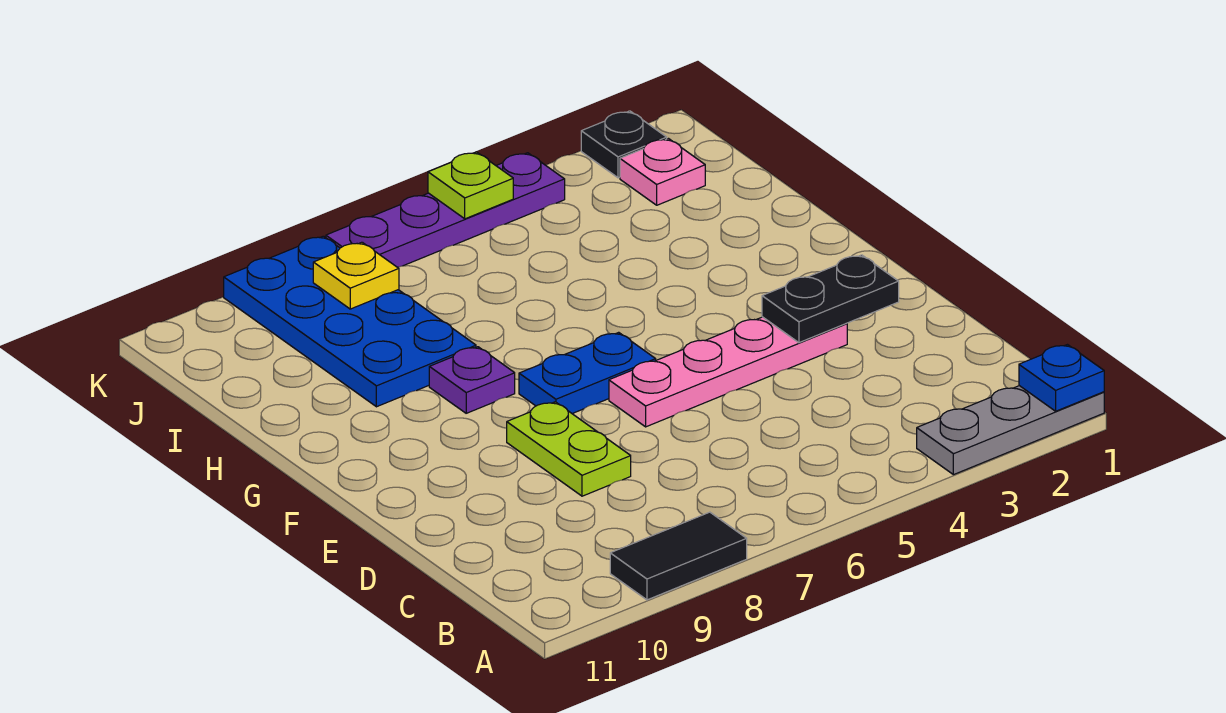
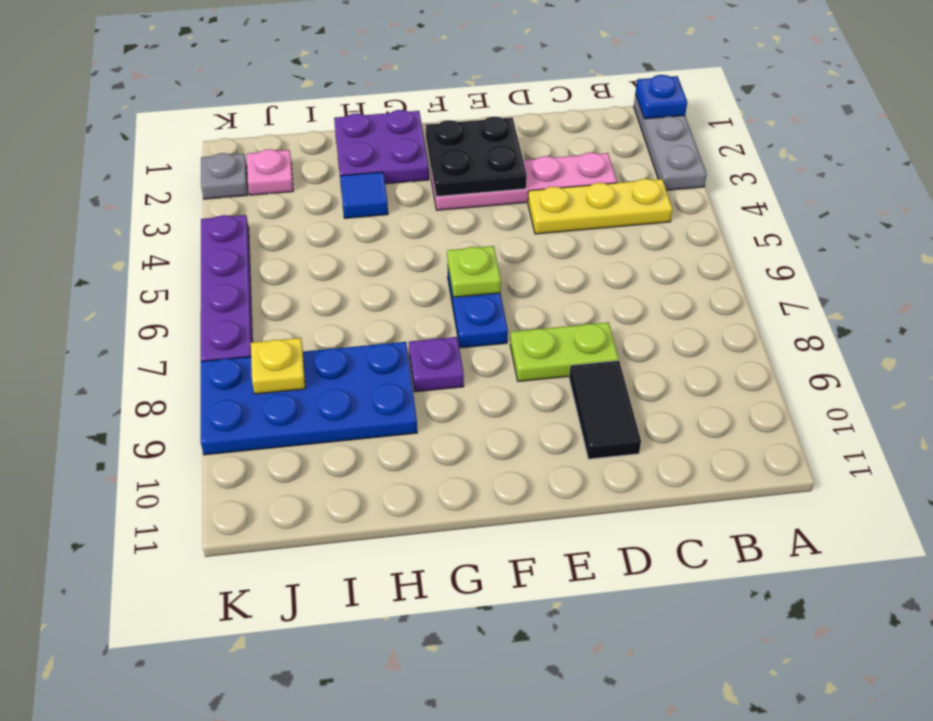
black tile A8:A9 level 1 -> black tile D9:D10 level 1
none -> yellow plate B4:D4 level 1
black plate E2:E3 level 2 -> black plate E2:F3 level 2
pink plate E3:E6 level 1 -> pink plate C3:F3 level 1
none -> purple plate G1:H2 level 1
none -> blue tile H3 level 1
black plate K2 level 1 -> grey plate K2 level 1
lime plate K5 level 2 -> lime plate F6 level 2

